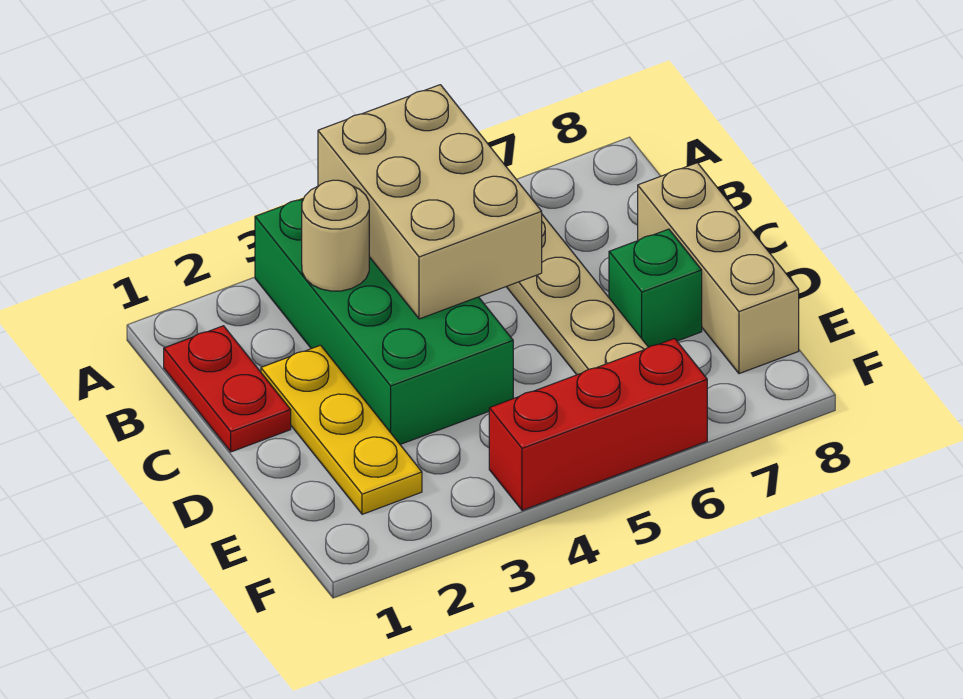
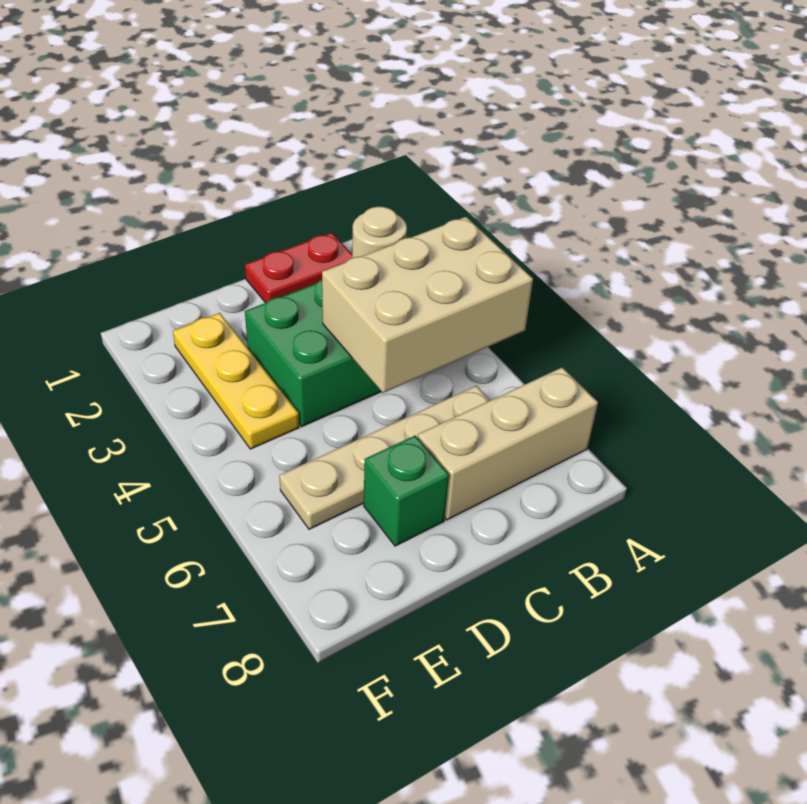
yellow plate C2:E2 level 1 -> yellow plate E2:E4 level 1
tan brick C8:E8 level 1 -> tan brick A7:C7 level 1
red brick F4:F6 level 1 -> none

